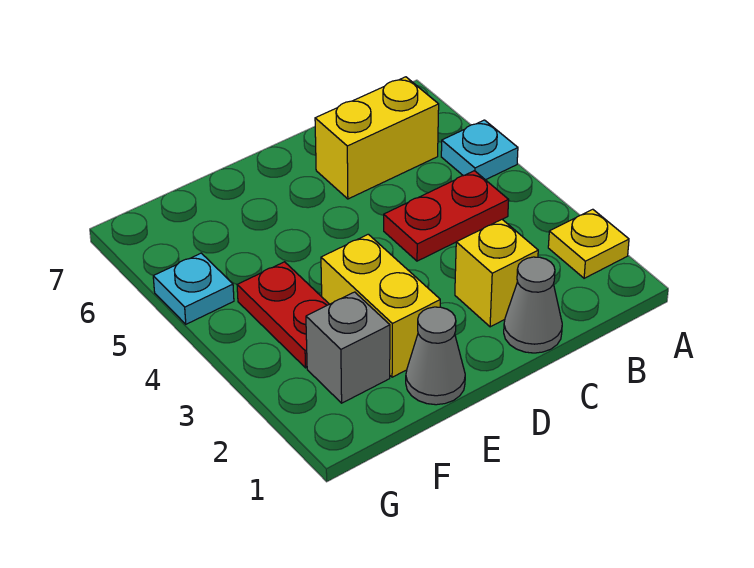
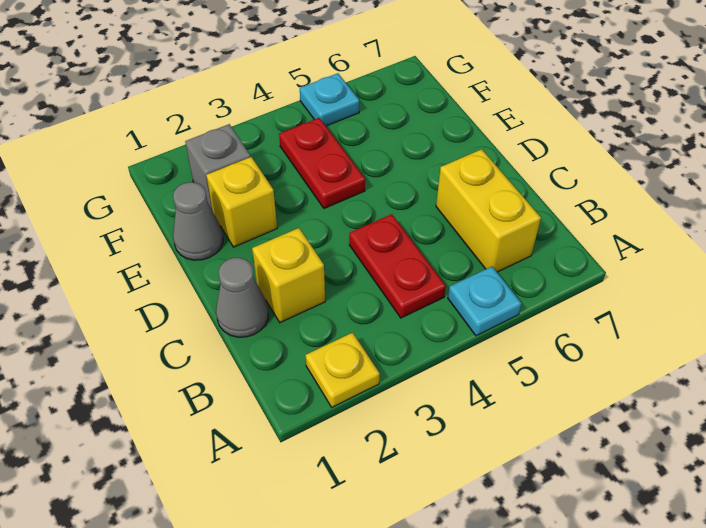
yellow brick E2:E3 level 1 -> yellow brick E2 level 1
red plate F3:F4 level 1 -> red plate E4:F4 level 1

